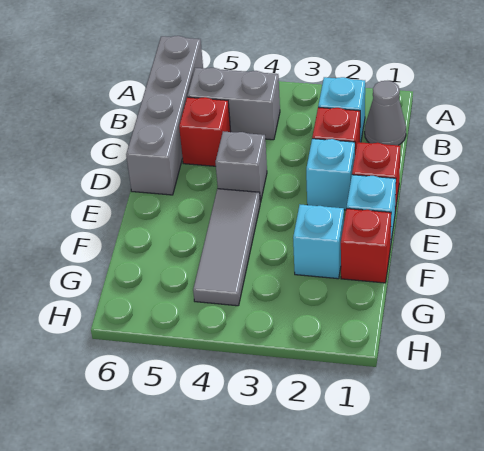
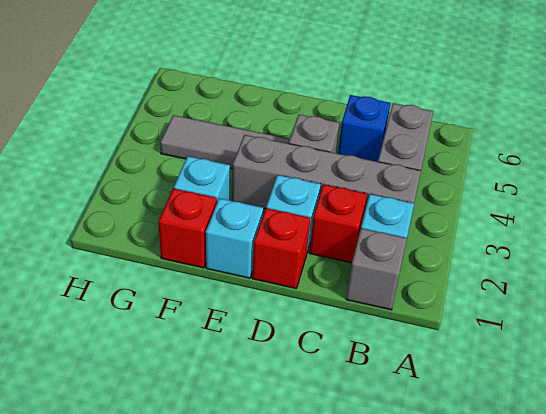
grey brick A6:D6 level 1 -> grey brick B3:E3 level 1
grey cone B1 level 1 -> grey brick B1 level 1
red brick C5 level 1 -> blue brick C5 level 1

